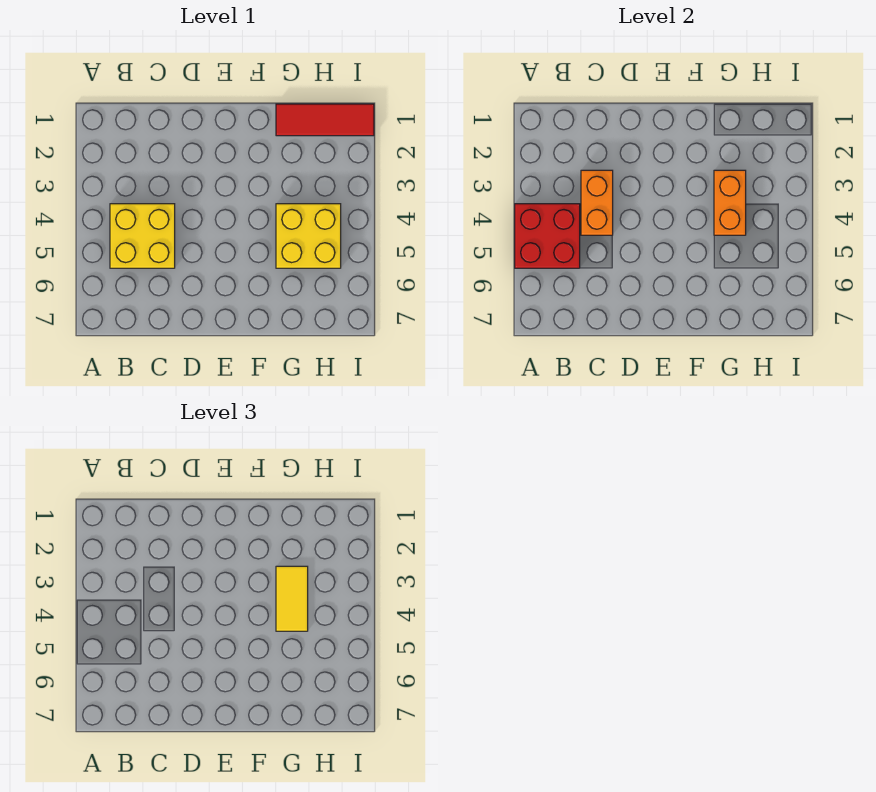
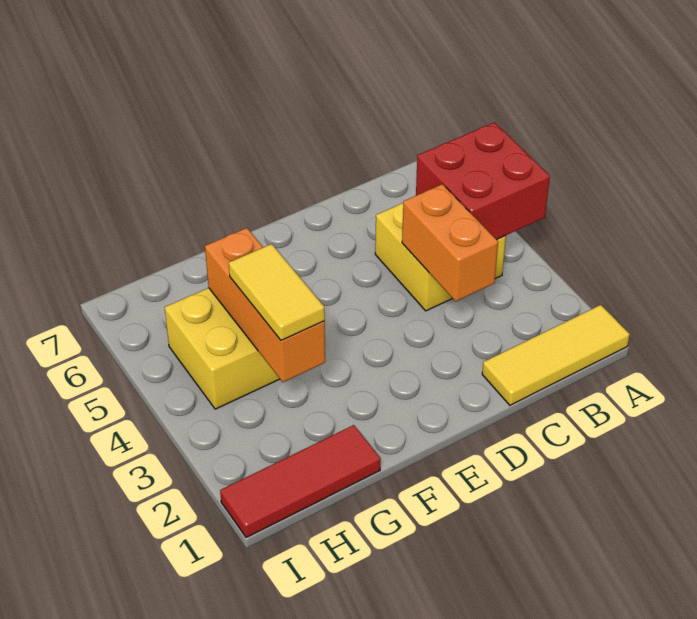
none -> yellow tile A1:C1 level 1
orange brick G3:G4 level 2 -> orange brick G3:G5 level 2

